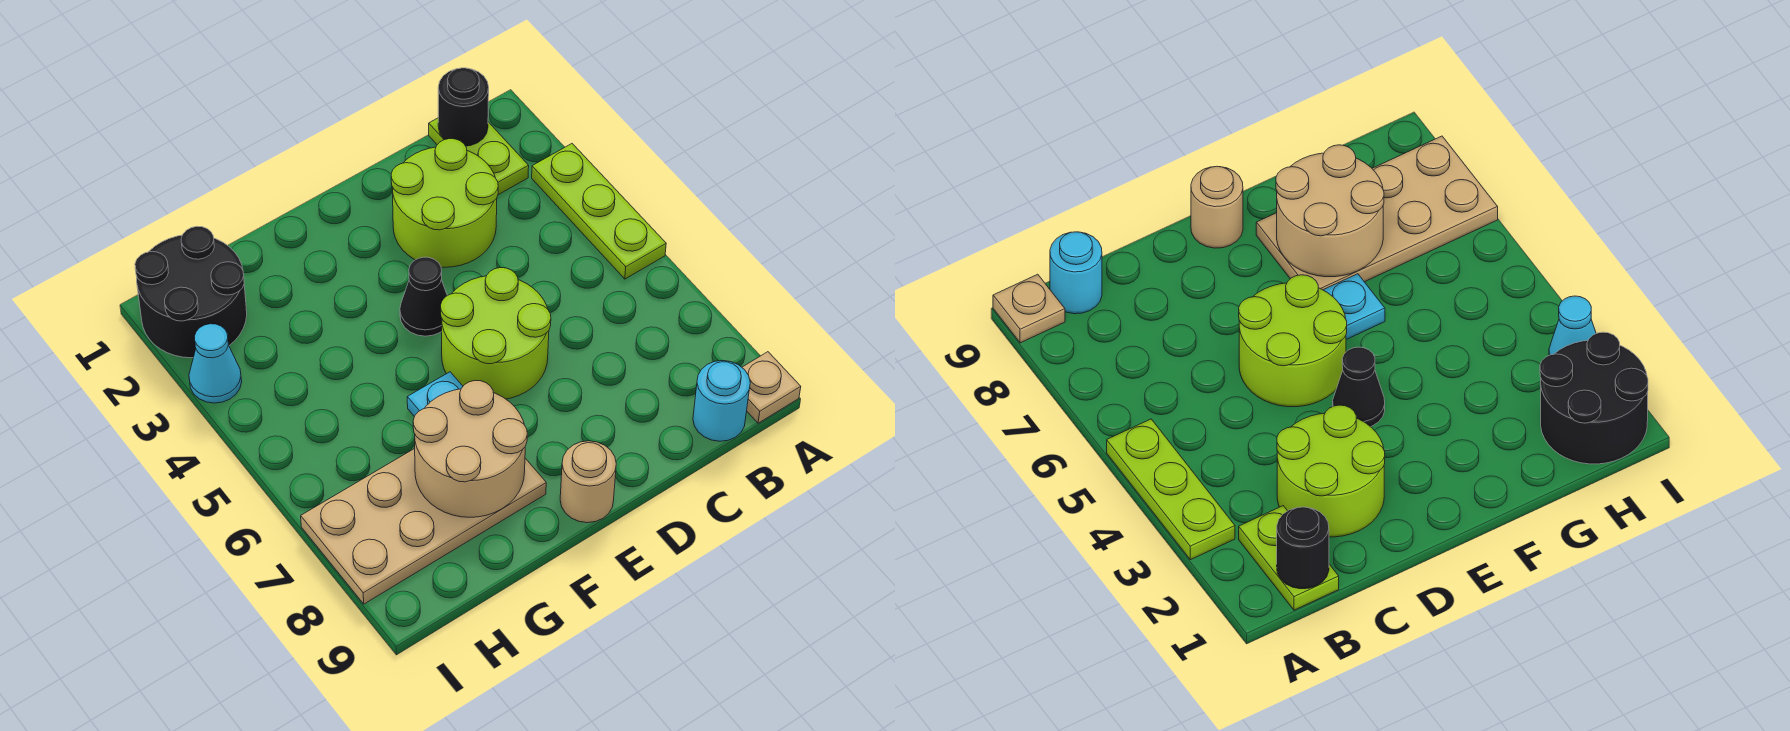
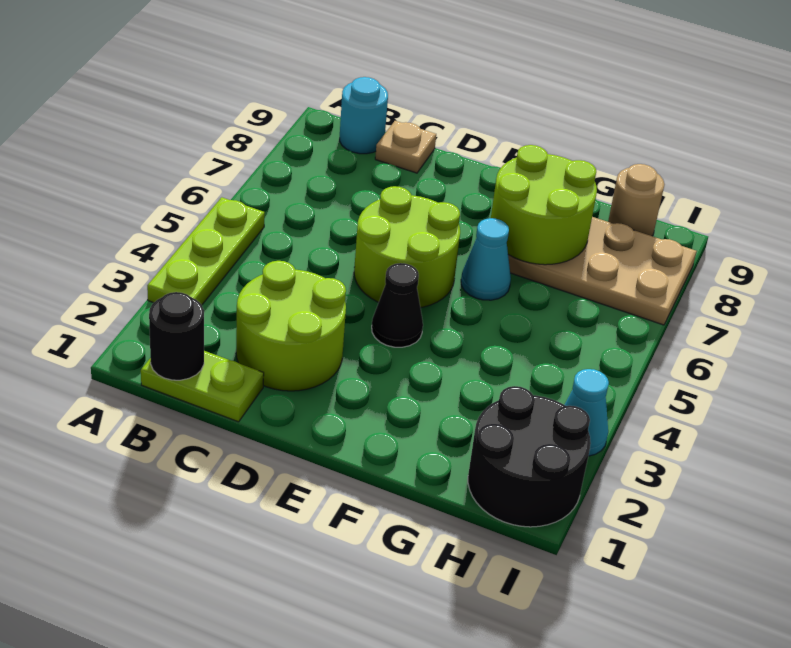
tan plate A9 level 1 -> tan plate C9 level 1
lime plate B1:B2 level 1 -> lime plate B1:C1 level 1
tan round brick E9 level 1 -> tan round brick H9 level 1
cyan plate F6 level 1 -> cyan cone F6 level 1
tan round brick F7:G8 level 2 -> lime round brick F7:G8 level 2

